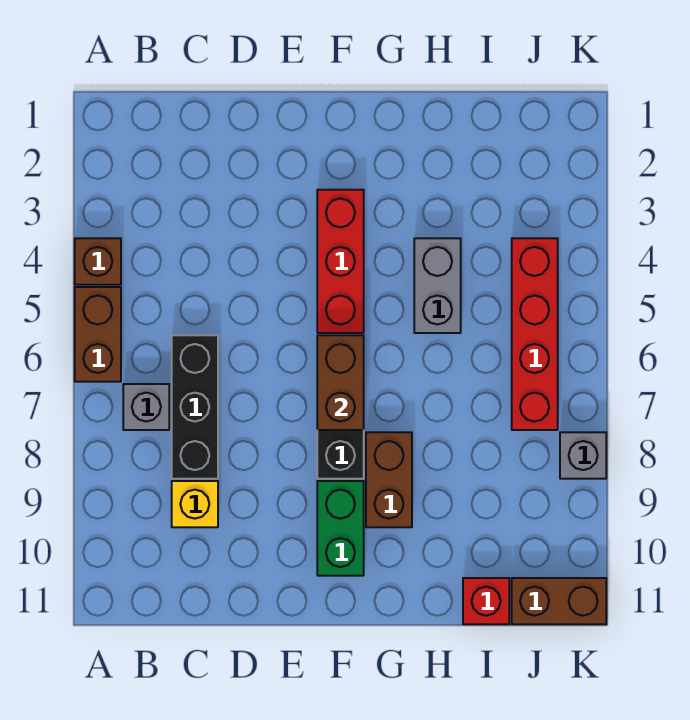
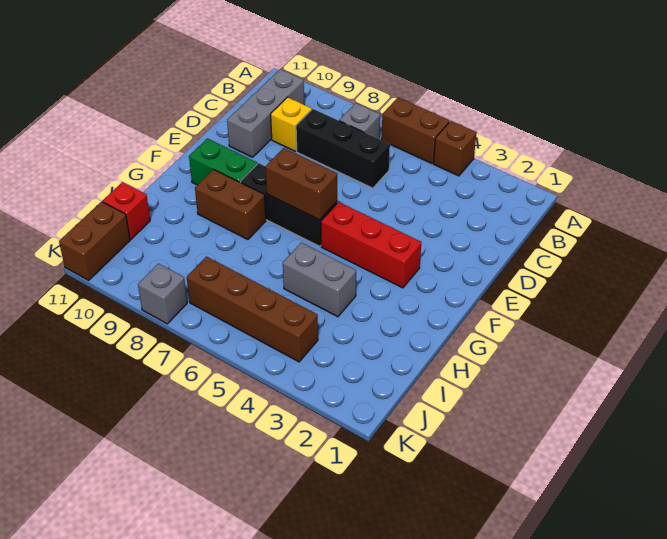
none -> grey brick B10:D10 level 1
red brick J4:J7 level 1 -> brown brick J4:J7 level 1

